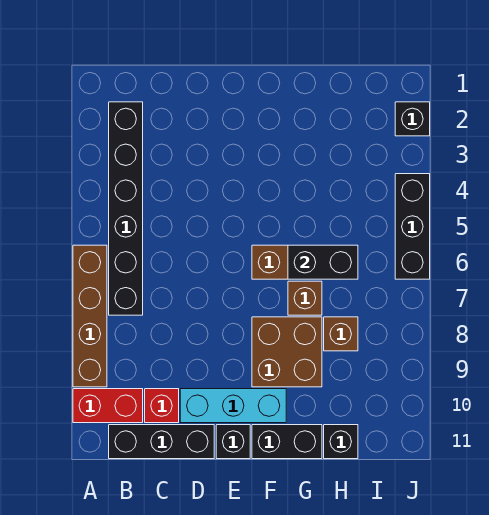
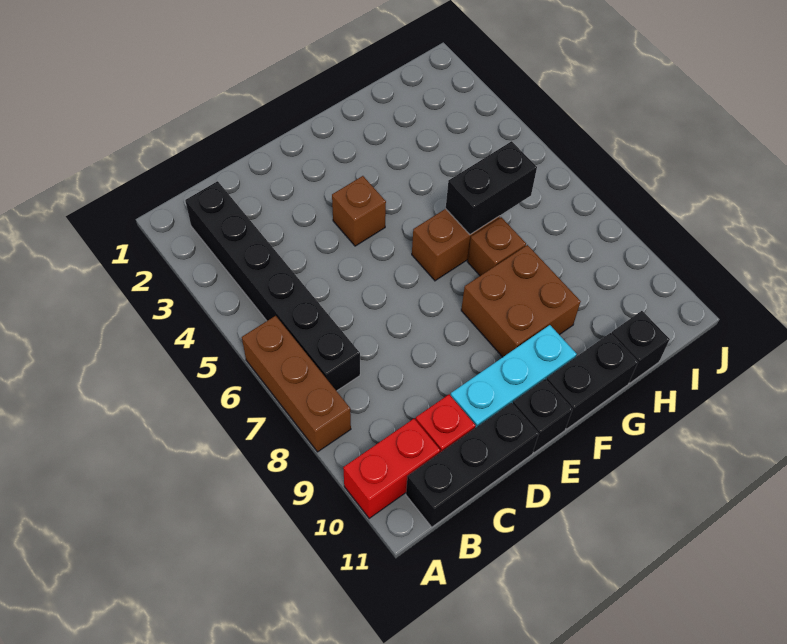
brown brick A6:A9 level 1 -> brown brick A6:A8 level 1
brown brick H8 level 1 -> brown brick E4 level 1
black brick J2 level 1 -> none
black brick J4:J6 level 1 -> none

